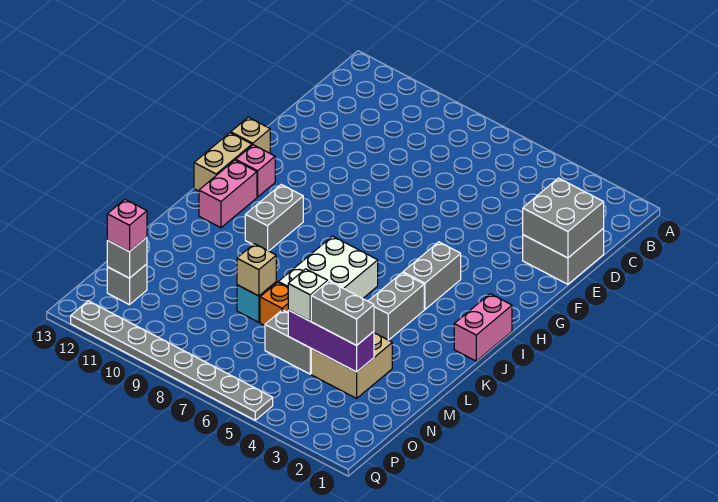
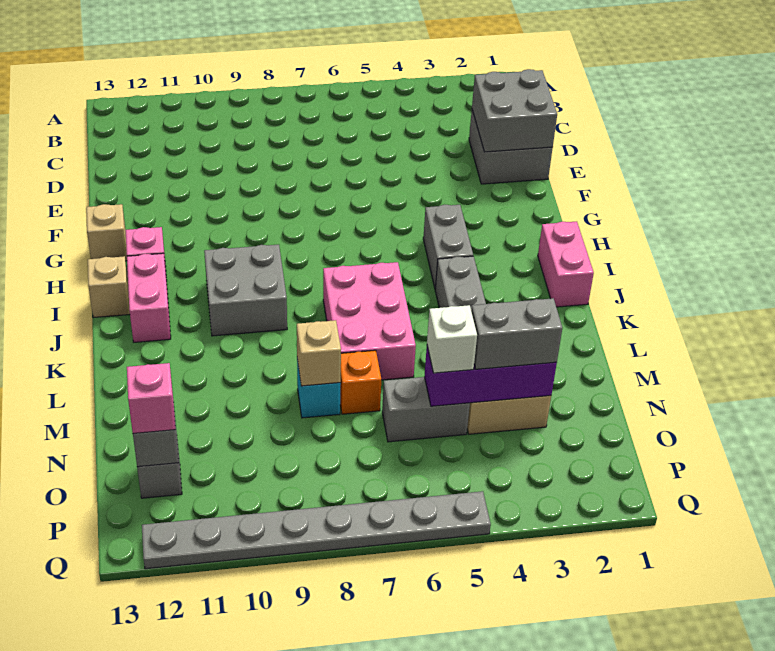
tan brick H13:I13 level 1 -> tan brick I13 level 1
grey brick I10:J10 level 1 -> grey brick I9:J10 level 1
white brick J6:L7 level 1 -> pink brick J6:L7 level 1

